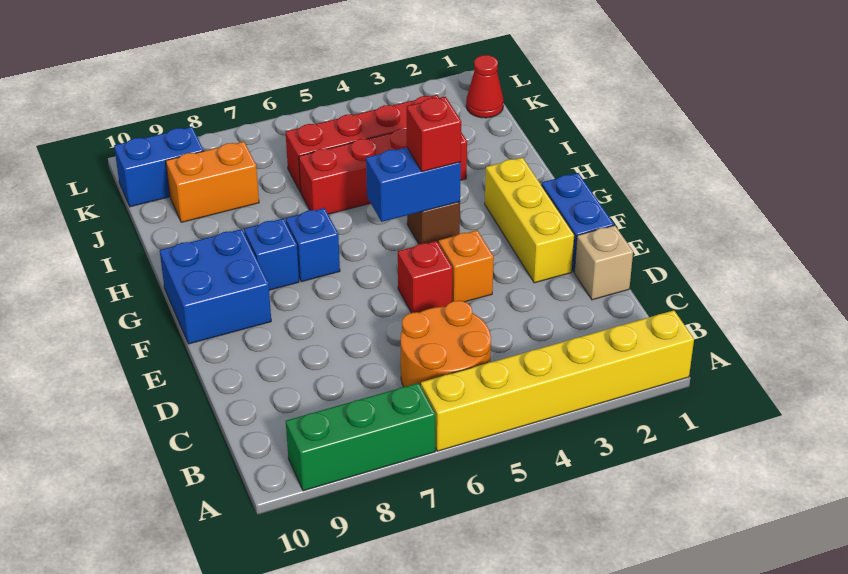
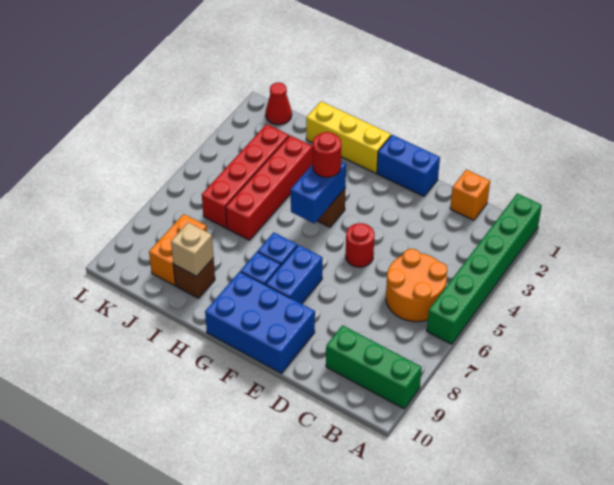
yellow brick A1:A6 level 1 -> green brick A1:A6 level 1
green brick A7:A9 level 1 -> green brick A9:C9 level 1
tan brick D1 level 1 -> tan brick I9 level 2
yellow brick E2:G2 level 1 -> yellow brick G1:I1 level 1
orange brick E4 level 1 -> orange brick C1 level 1
red brick E5 level 1 -> red round brick E5 level 1
blue brick F9:G10 level 1 -> blue brick E9:G10 level 1
red brick G4 level 3 -> red round brick G4 level 3
none -> brown brick I9 level 1
blue brick K9:K10 level 1 -> blue brick F7:F8 level 1

